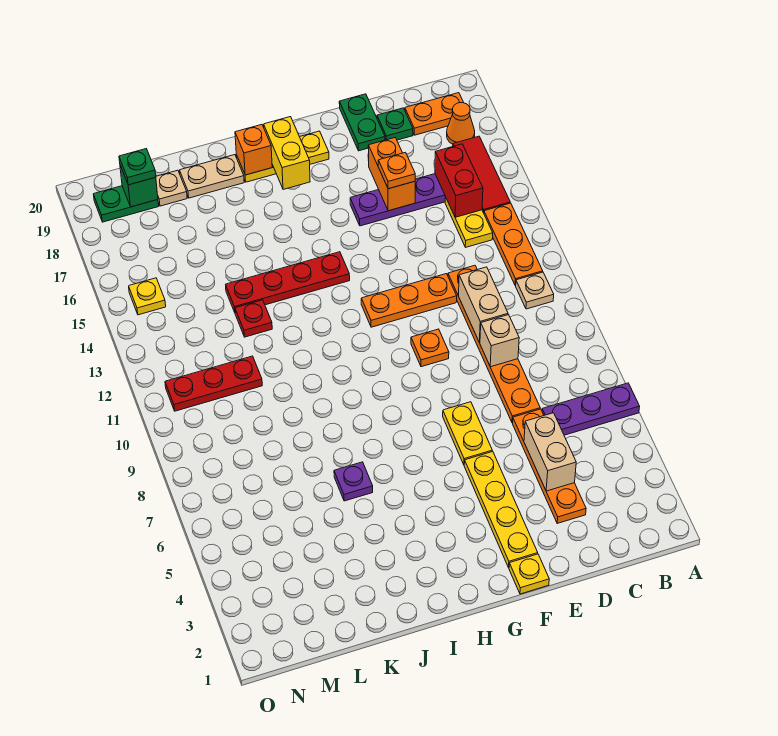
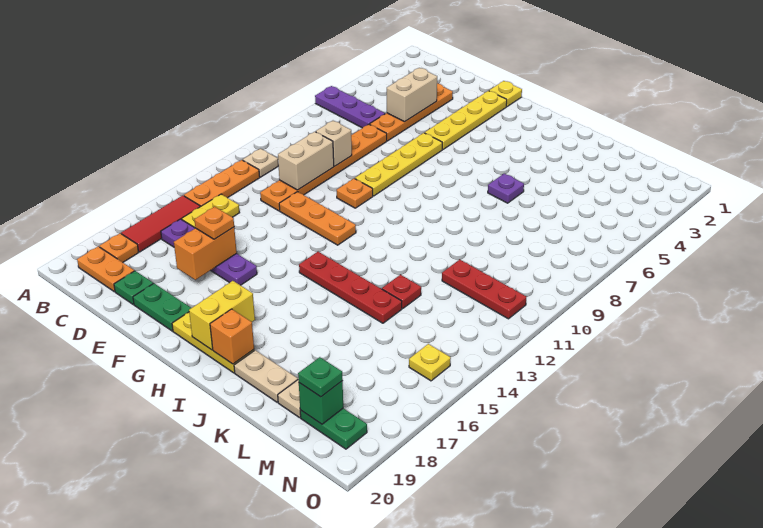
orange cone B18 level 1 -> orange plate B18 level 1
red brick C15:C16 level 2 -> none
green plate E19:E20 level 1 -> green plate E19:F19 level 1
yellow plate F6:F7 level 1 -> yellow plate F6:F9 level 1

